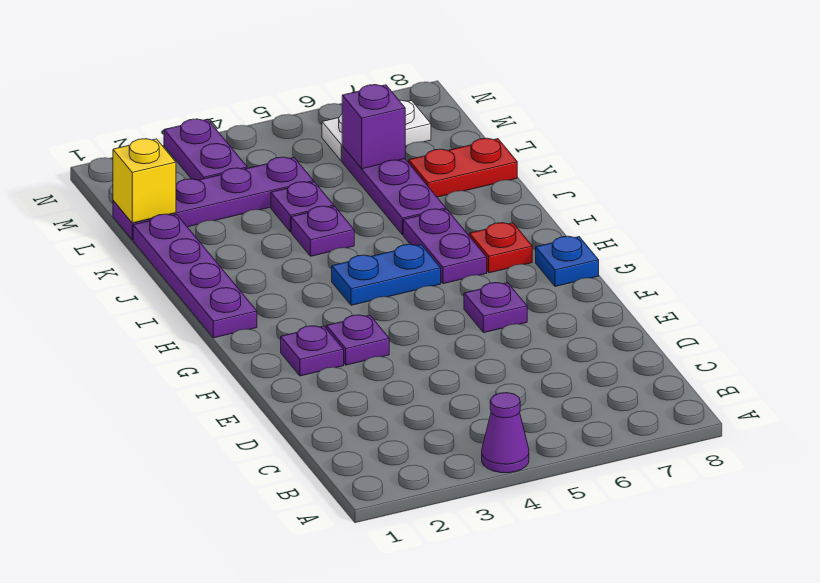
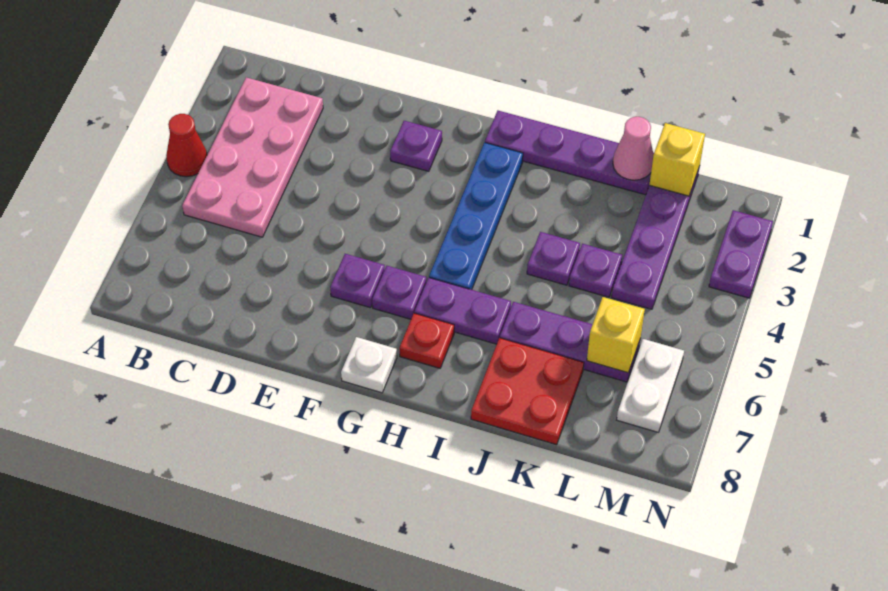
purple cone A4 level 1 -> red cone A4 level 1
none -> pink plate B2:C5 level 1
purple plate F3 level 1 -> purple plate G6 level 1
blue plate G8 level 1 -> white plate G8 level 1
blue plate H4:H5 level 1 -> blue plate H2:H5 level 1
none -> pink cone K1 level 2
red plate K7:K8 level 1 -> red plate J7:K8 level 1
purple brick L6 level 2 -> yellow brick L6 level 2
purple plate M3:N3 level 1 -> purple plate N2:N3 level 1

